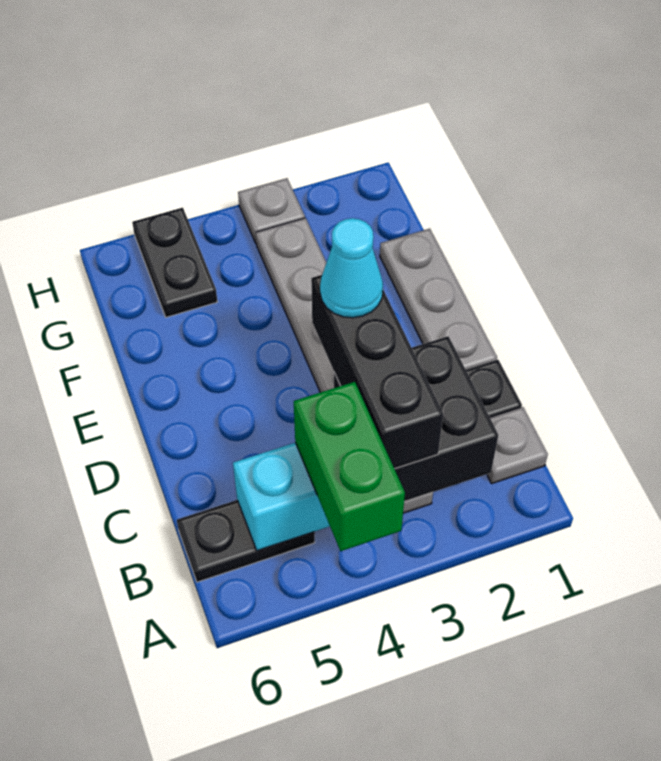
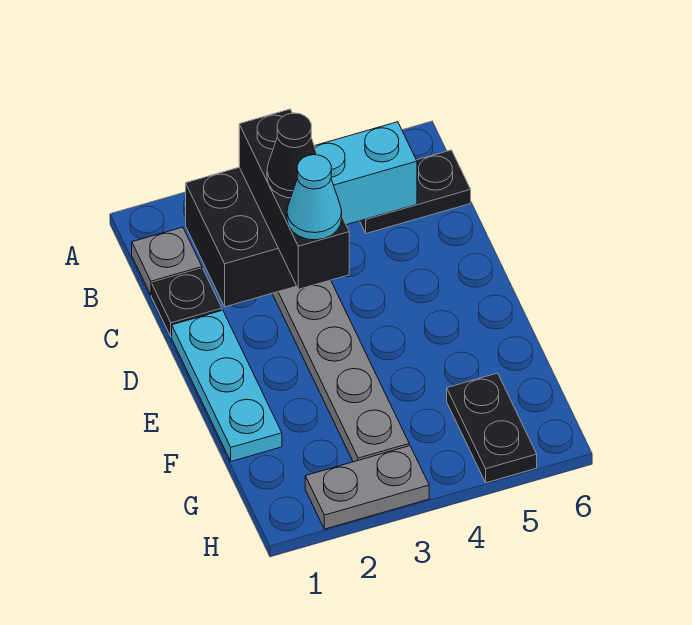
green brick A4:B4 level 3 -> none
none -> black cone C3 level 4
grey plate D1:F1 level 1 -> cyan plate D1:F1 level 1
grey plate H3 level 1 -> grey plate H2:H3 level 1

